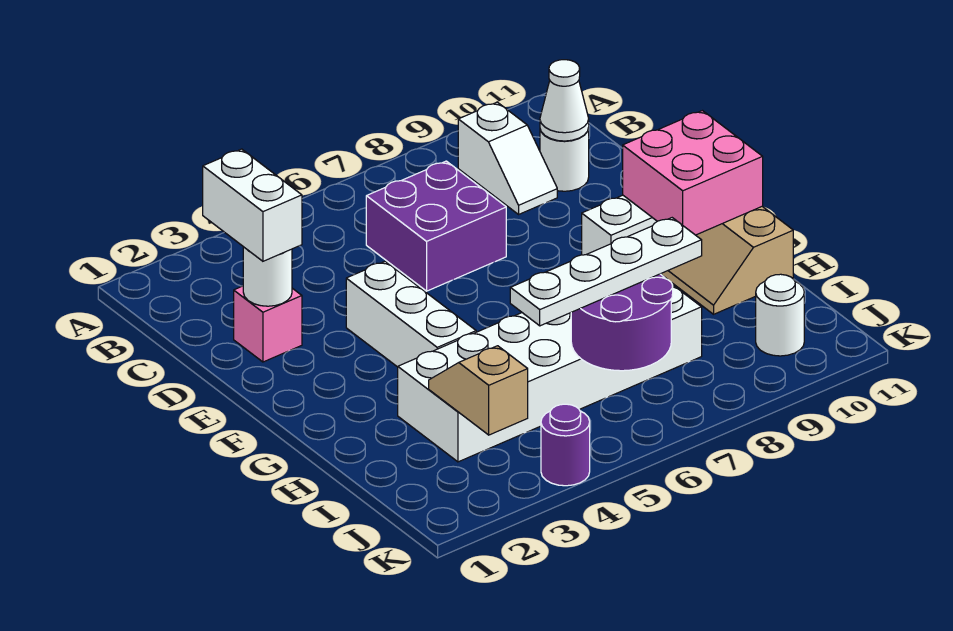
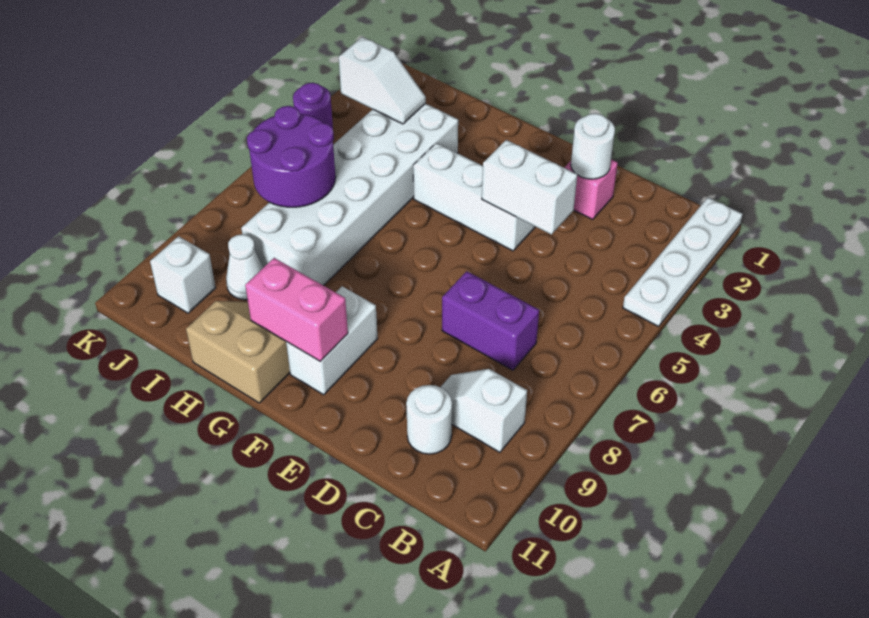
white brick C2:D2 level 3 -> white brick D4:E4 level 2
purple brick C6:D7 level 1 -> purple brick C7:D7 level 1
white cone C10 level 2 -> white cone I9 level 1
pink brick F10:G11 level 2 -> pink brick F10:G10 level 2
tan slope I3:J3 level 2 top J -> white slope I3:J3 level 2 top J
white plate I5:I8 level 3 -> white plate A1:A4 level 1
white round brick J10 level 1 -> white brick J10 level 1

